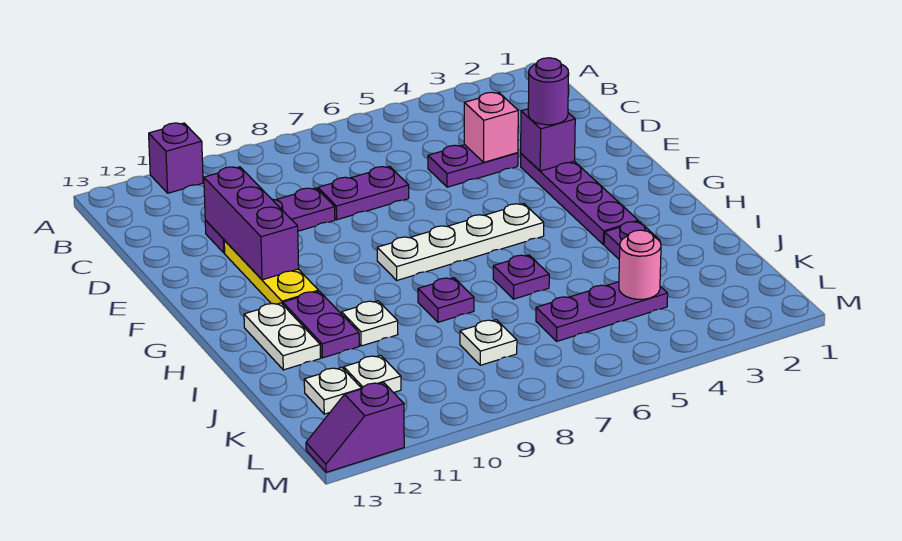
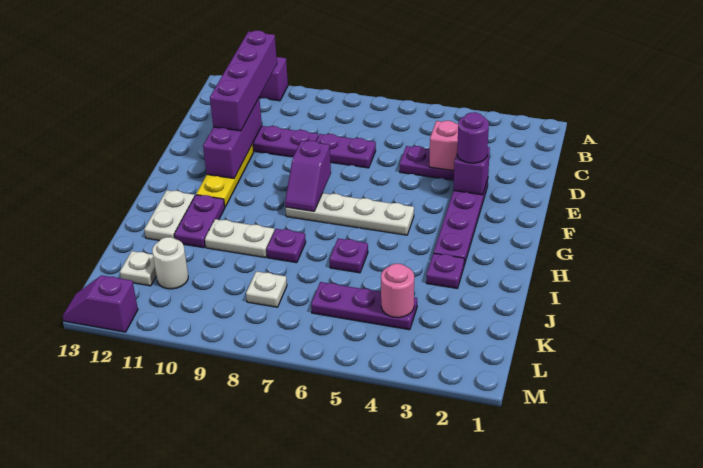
none -> purple brick B11:E11 level 3
none -> purple slope F8:G8 level 2 top F
white plate I10 level 1 -> white plate I9:I10 level 1
white plate K11 level 1 -> white round brick K11 level 1

